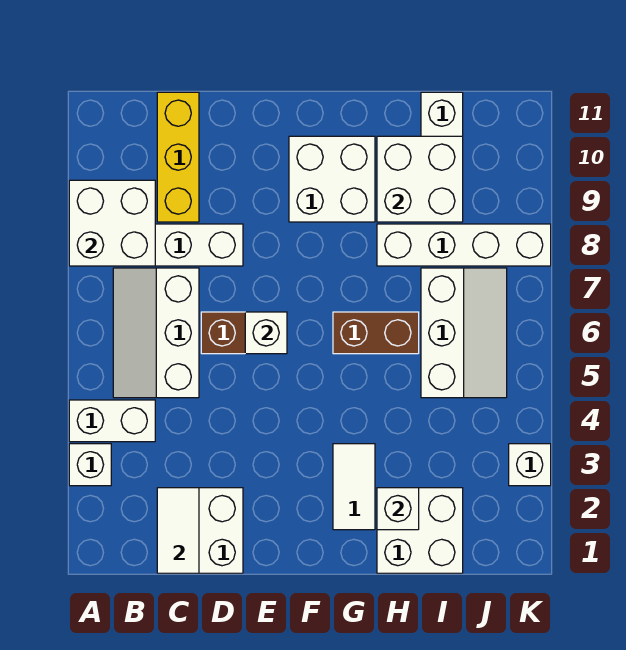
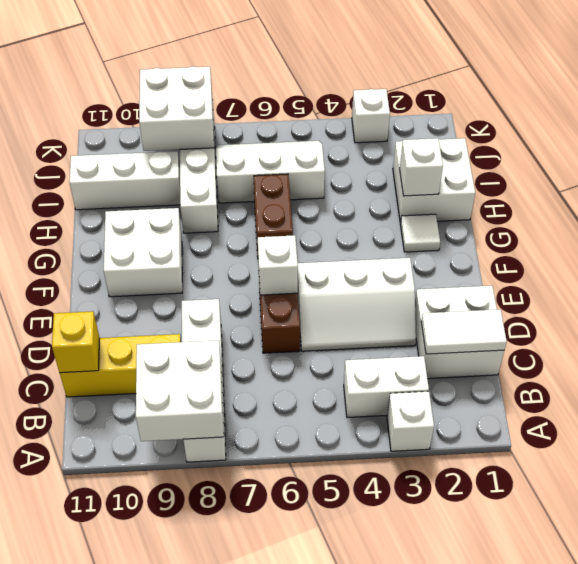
white brick A4:B4 level 1 -> white brick B3:B4 level 1
white slope B5:C7 level 1 top C -> white slope D3:E5 level 1 top E
none -> yellow brick C11 level 2
white tile G2:G3 level 1 -> white tile G2 level 1
white brick H9:I10 level 2 -> white brick J8:K9 level 2

